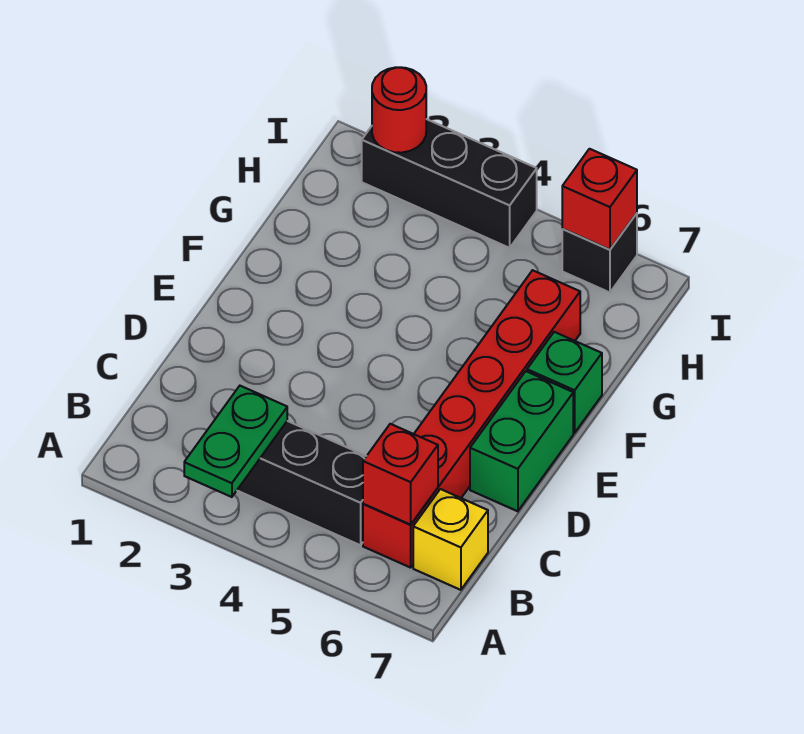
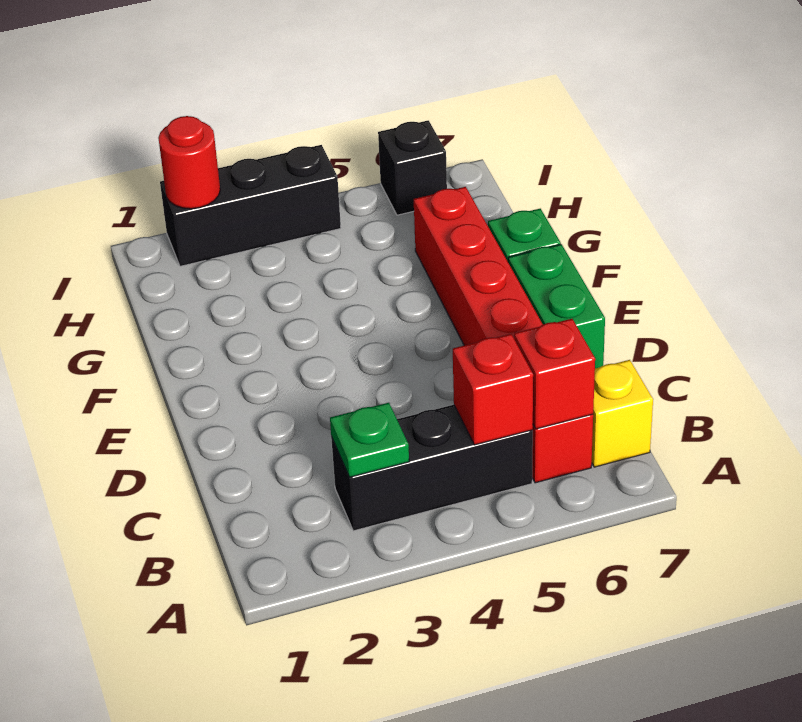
green plate A3:B3 level 2 -> green plate B3 level 2
red brick I6 level 2 -> red brick B5 level 2

